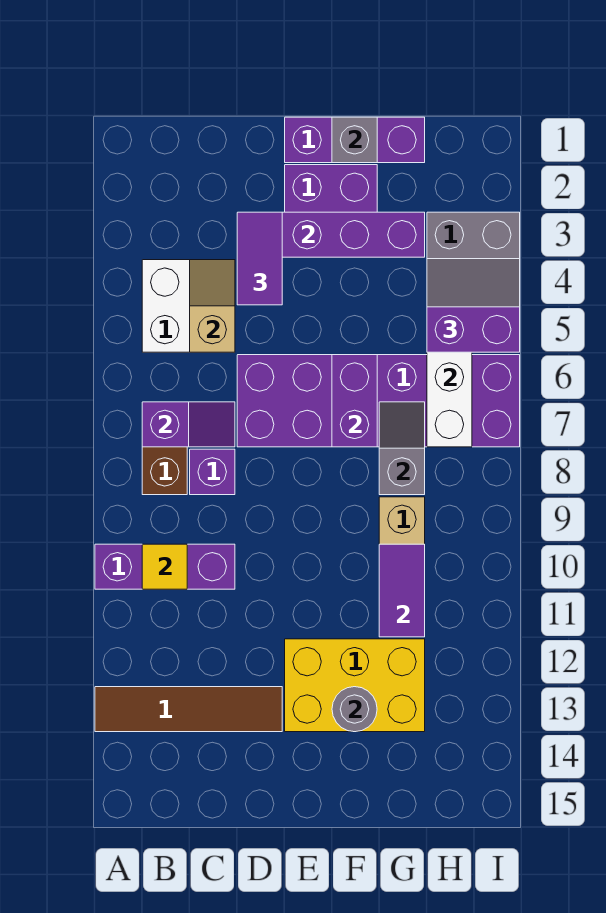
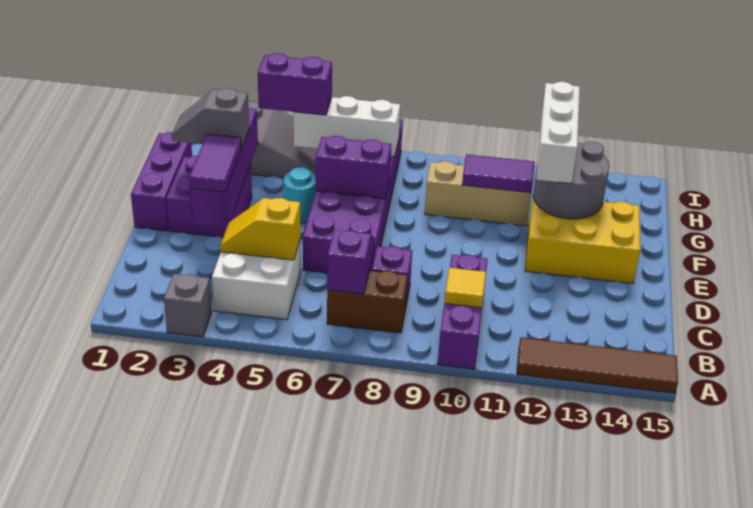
brown tile A13:D13 level 1 -> brown tile A12:A15 level 1
tan slope C4:C5 level 2 top 5 -> yellow slope C4:C5 level 2 top 5
purple tile D3:D4 level 3 -> purple tile D3:E3 level 3
yellow brick E12:G13 level 1 -> yellow brick E12:F14 level 1
grey brick F1 level 2 -> grey brick A3 level 1
none -> cyan round brick F5 level 1
none -> white brick F12:H12 level 3
grey round brick F13 level 2 -> grey round brick F12:G13 level 2
grey slope G7:G8 level 2 top 8 -> grey slope F2:F3 level 3 top 3
purple brick H5:I5 level 3 -> purple brick H4:H5 level 3

